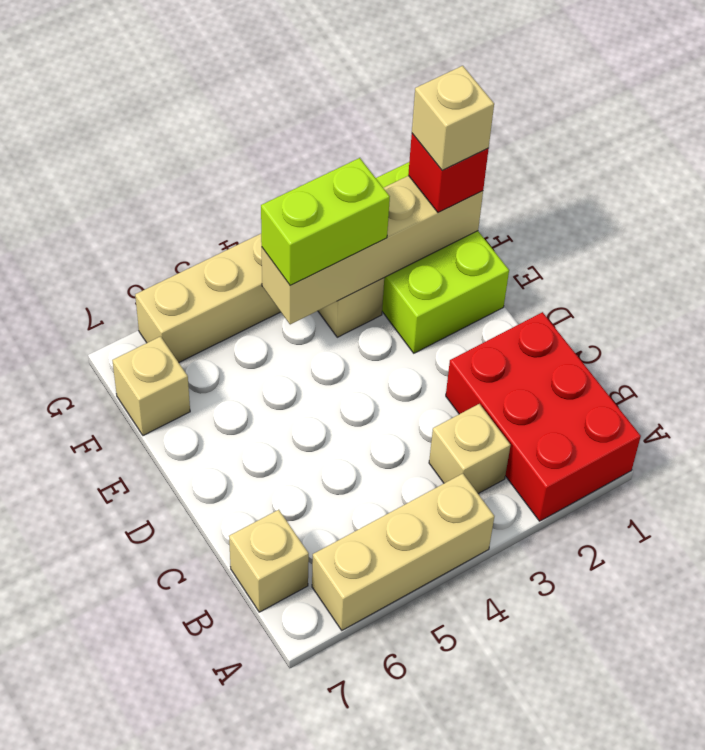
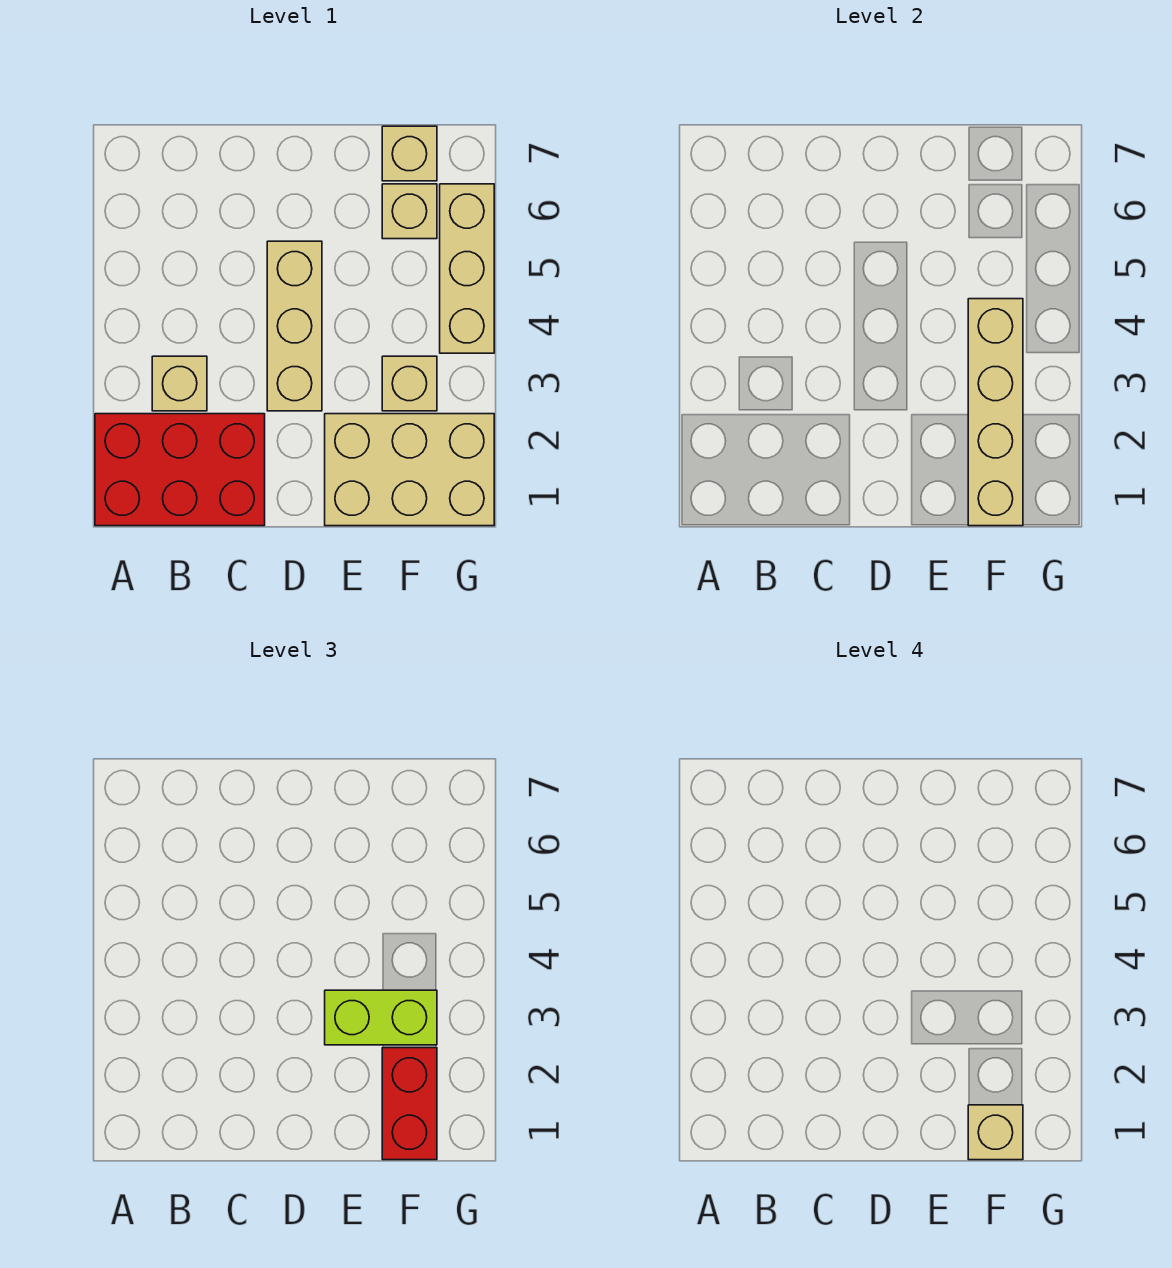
tan brick A4:A6 level 1 -> tan brick D3:D5 level 1
tan brick B7 level 1 -> tan brick F6 level 1
lime brick E1:G2 level 1 -> tan brick E1:G2 level 1
red brick F1 level 3 -> red brick F1:F2 level 3
lime brick F3:F4 level 3 -> lime brick E3:F3 level 3

